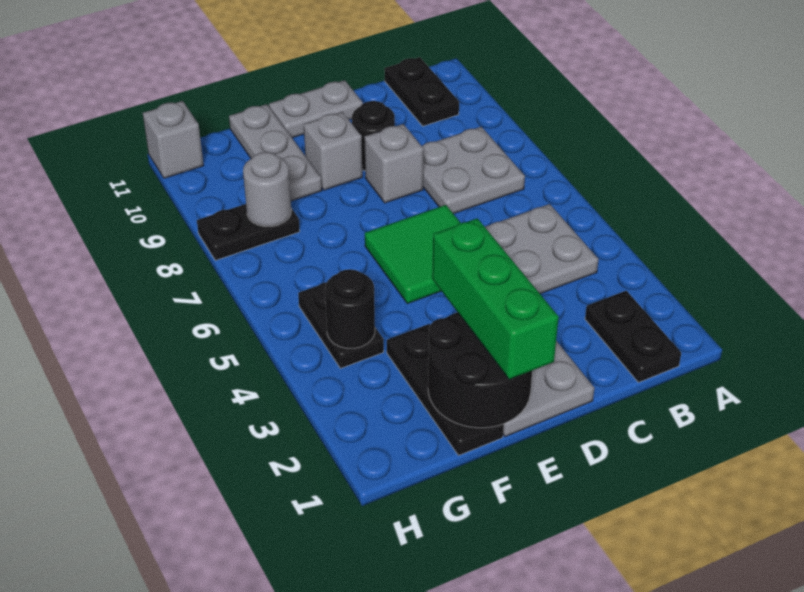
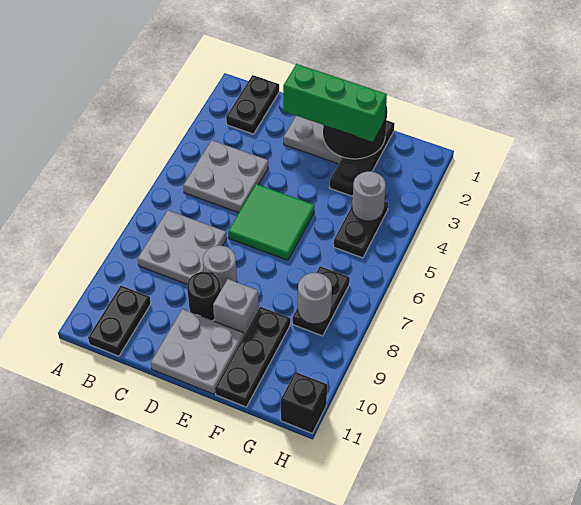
grey brick D8 level 1 -> grey round brick D8 level 1
grey plate D11:E11 level 1 -> grey plate D10:E11 level 1
green brick E1:E3 level 3 -> green brick D2:F2 level 3
grey plate F9:F11 level 1 -> black plate F9:F11 level 1
black round brick G4 level 2 -> grey round brick G4 level 2
black plate G8:H8 level 1 -> black plate G7:G8 level 1
grey brick H11 level 1 -> black brick H11 level 1

